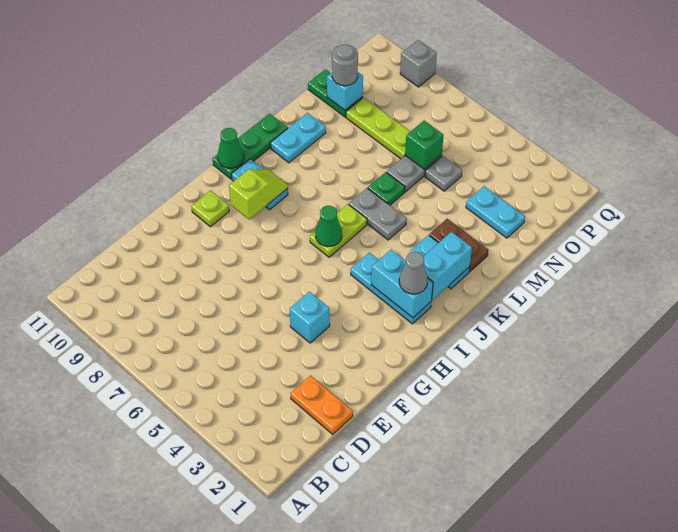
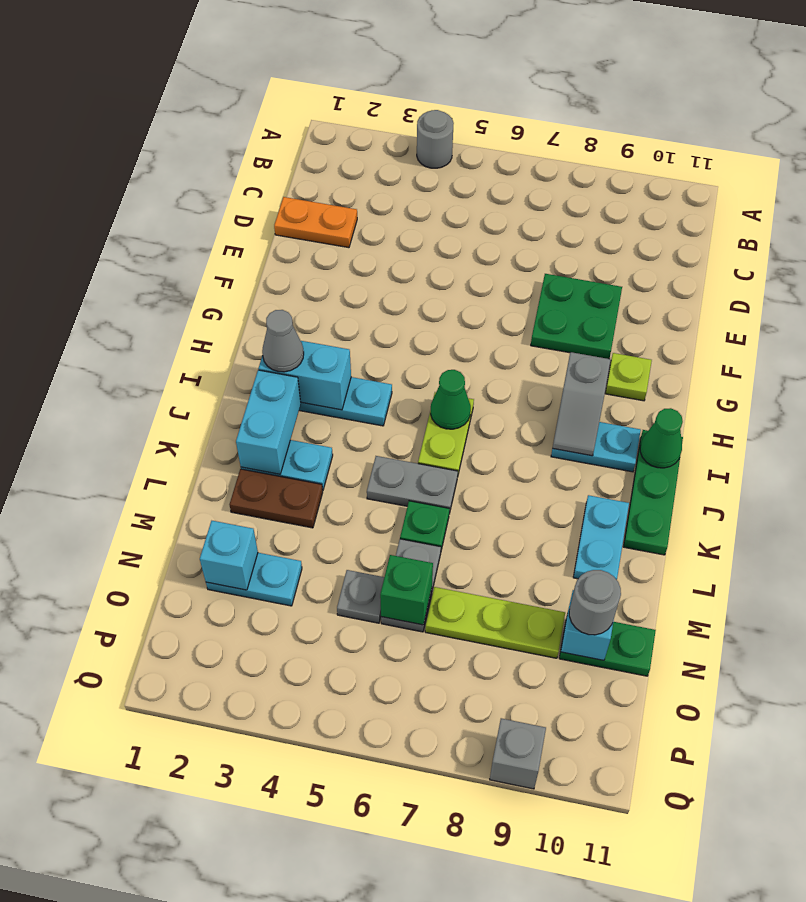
none -> grey round brick A4 level 1
none -> green plate E8:F9 level 1
cyan brick F4 level 1 -> cyan brick N2 level 2
lime slope H9:I9 level 2 top H -> grey slope H9:I9 level 2 top H

